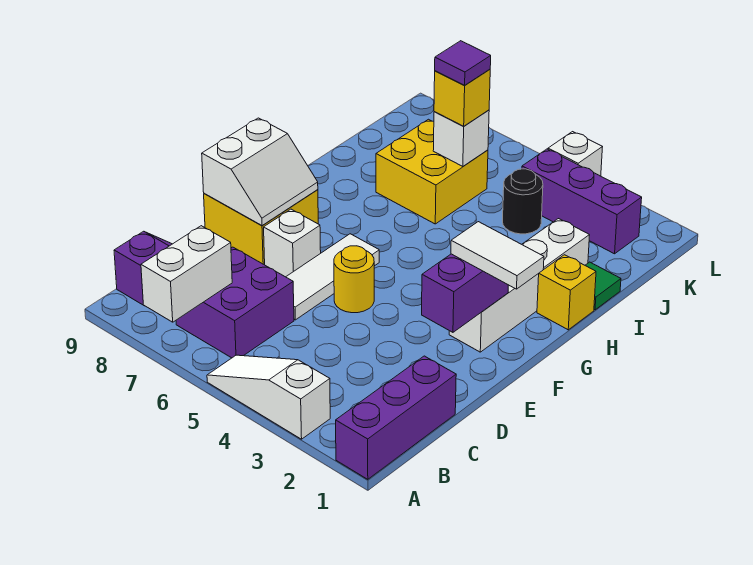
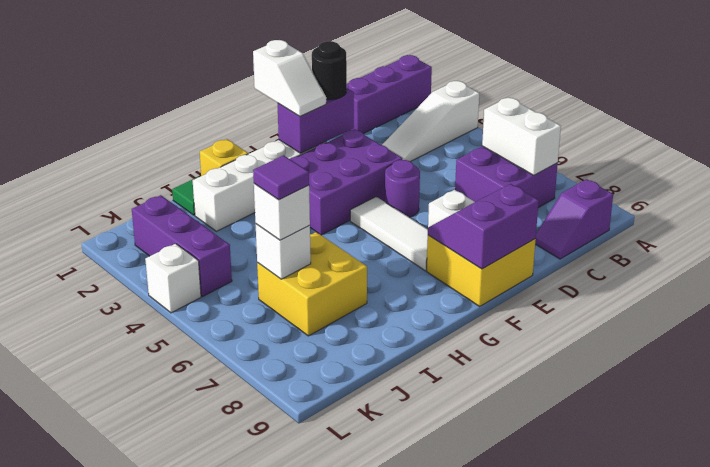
white slope A3:A5 level 1 top 3 -> white slope A3:C3 level 1 top A
white brick A7:B7 level 2 -> white brick B6:B7 level 2
white tile D6:F6 level 1 -> white tile F5:F7 level 1
none -> purple brick E3:G4 level 1
yellow round brick E5 level 1 -> purple round brick E5 level 1
white slope E8:F9 level 2 top 9 -> purple slope E8:F9 level 2 top 9
white tile F1:F2 level 3 -> white slope F1:F2 level 3 top 1
black round brick J4 level 1 -> black round brick E2 level 3
yellow brick J6 level 3 -> white brick J6 level 3

